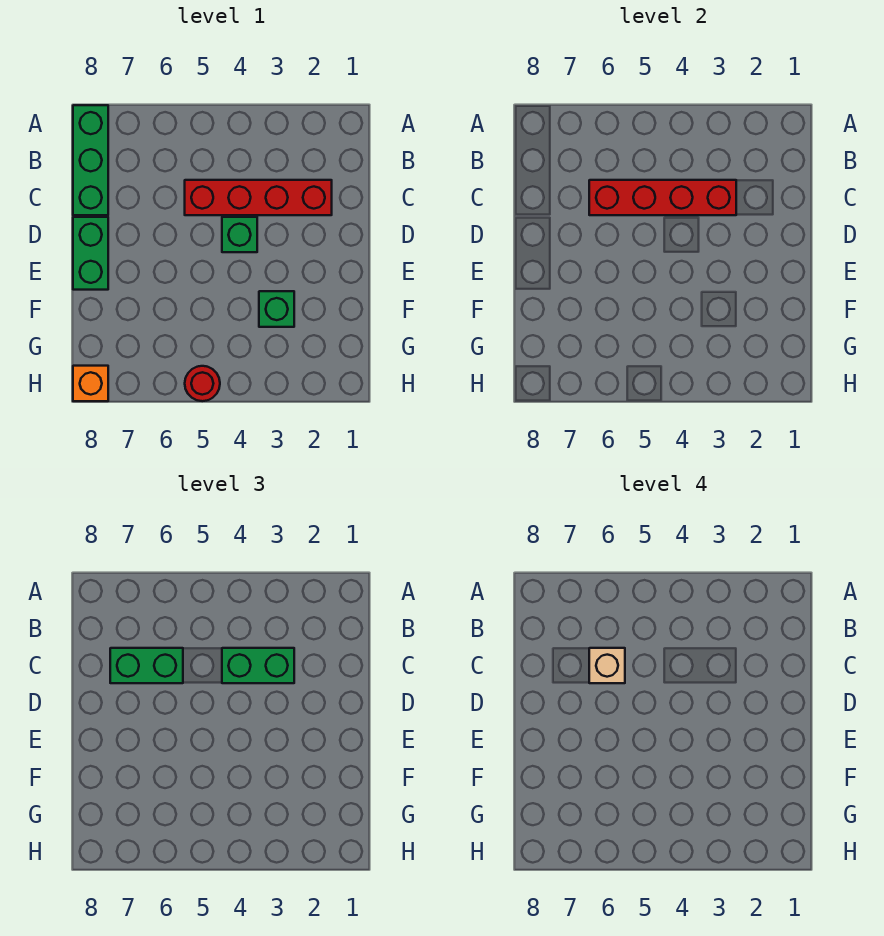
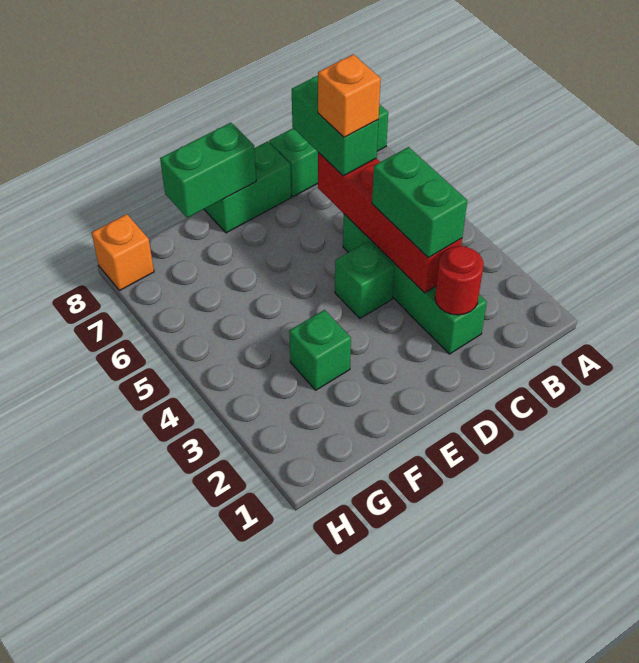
red brick C2:C5 level 1 -> green brick C2:C5 level 1
tan brick C6 level 4 -> orange brick C6 level 4
none -> green brick E8:F8 level 2
red round brick H5 level 1 -> red round brick C2 level 2

